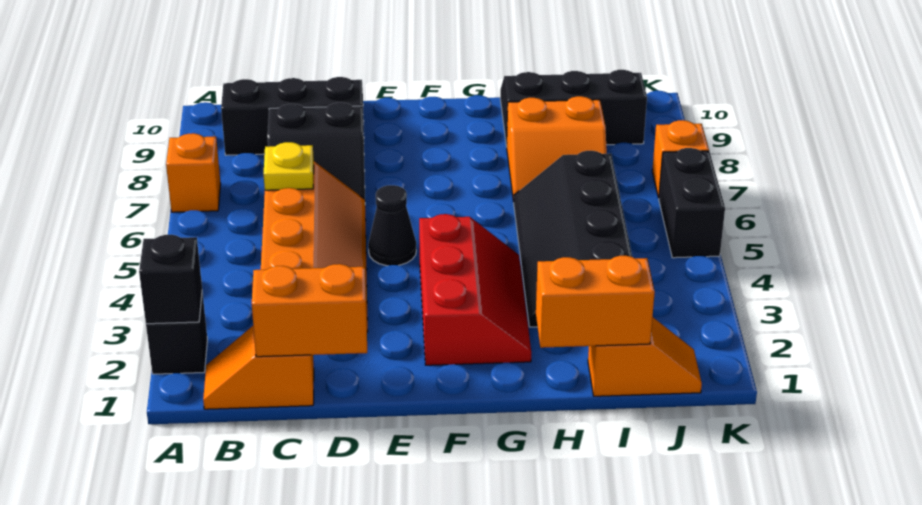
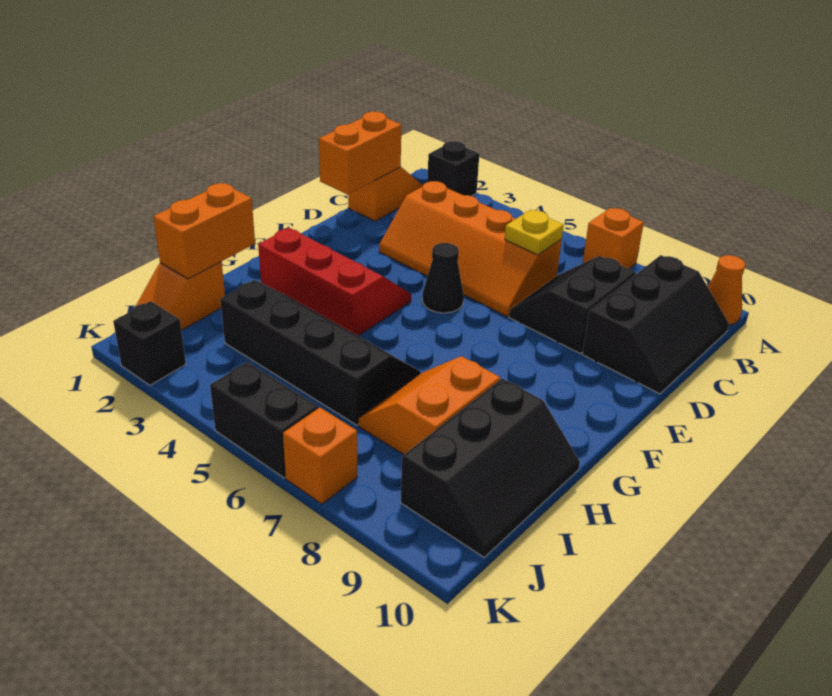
black brick A2 level 2 -> black brick K2 level 1
none -> orange cone A10 level 1
red slope F2:G4 level 1 top F -> red slope F2:G4 level 1 top G

